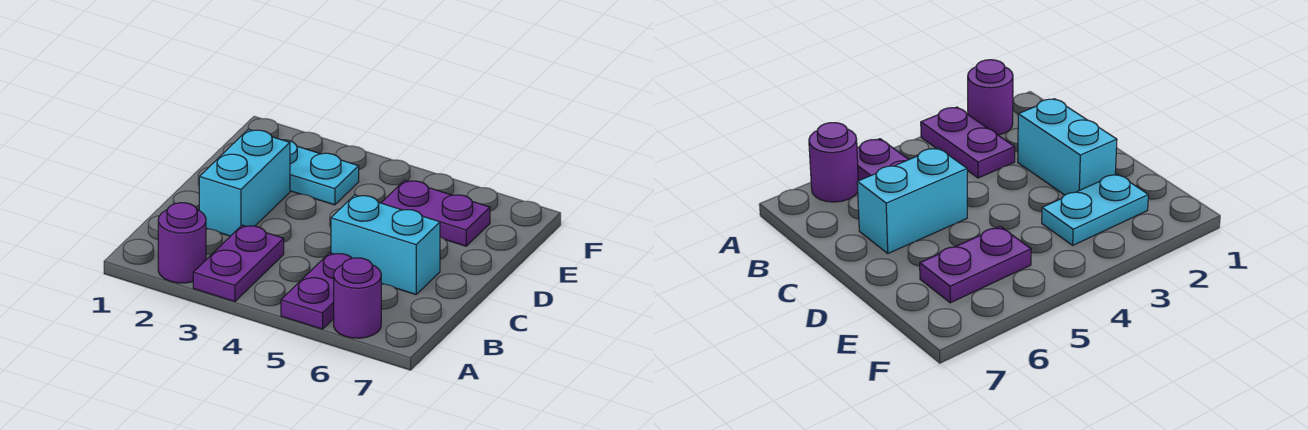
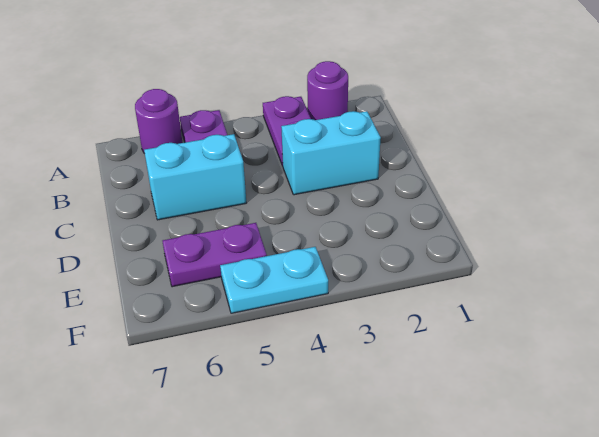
cyan brick C2:D2 level 1 -> cyan brick C2:C3 level 1
cyan plate E2:E3 level 1 -> cyan plate F4:F5 level 1

